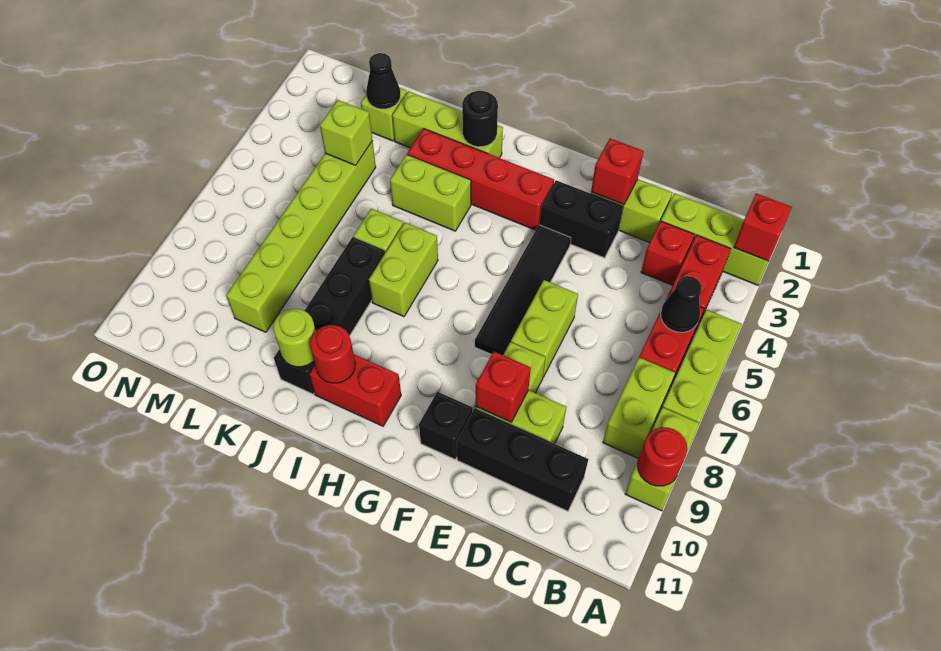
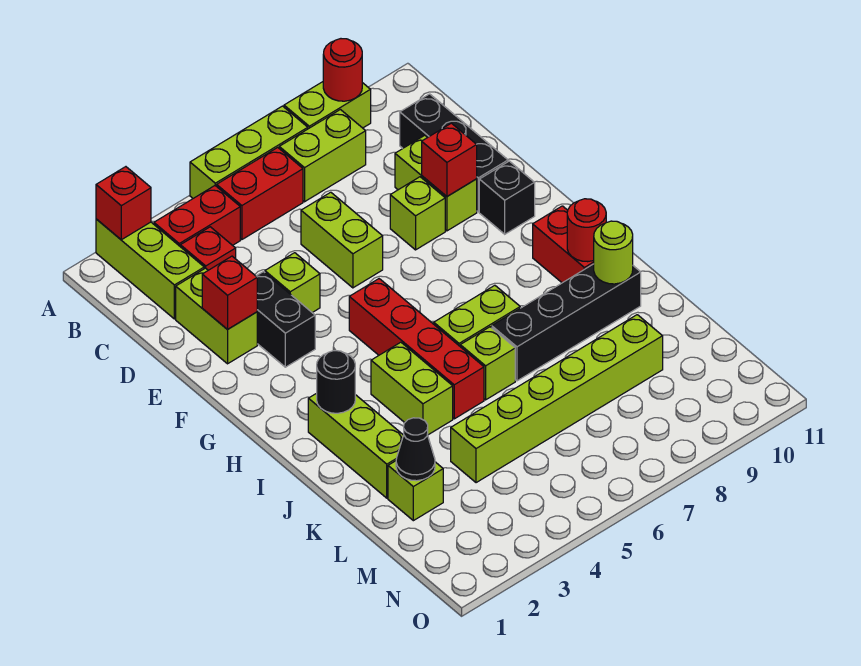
black cone B5 level 2 -> none
lime brick E6:E7 level 1 -> lime brick D6:E6 level 1
black tile F4:F7 level 1 -> none
red brick G3:J3 level 1 -> red brick G5:J5 level 1
lime brick L4 level 2 -> lime brick E4 level 1

